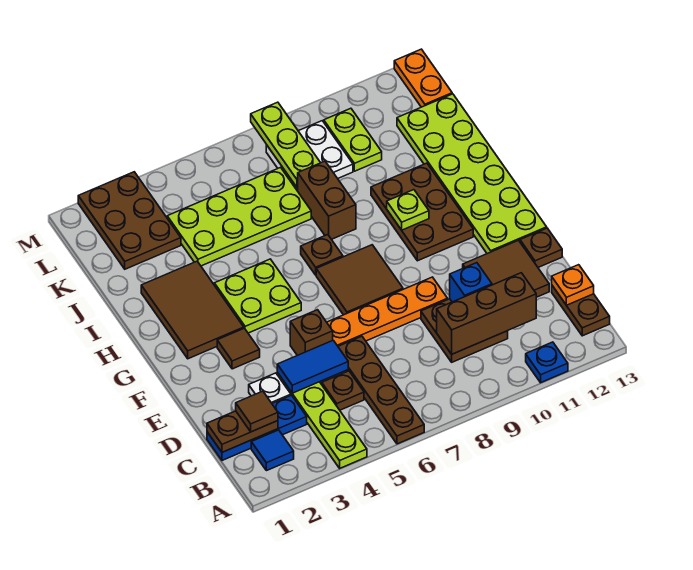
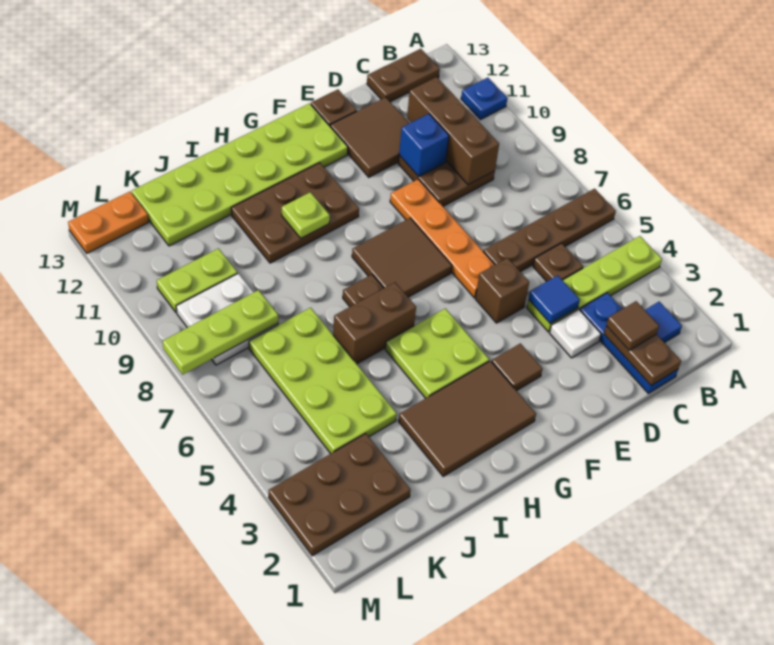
orange plate C13 level 2 -> none
blue tile D4:D5 level 2 -> blue tile D4 level 2
brown brick I8:J8 level 1 -> brown brick H6:I6 level 1

